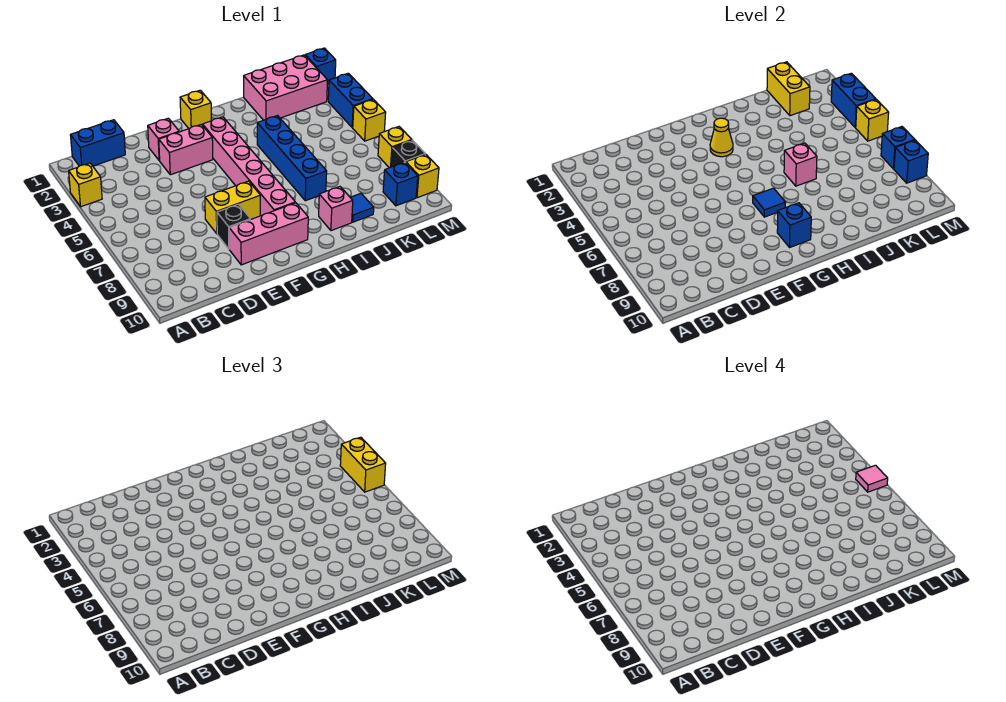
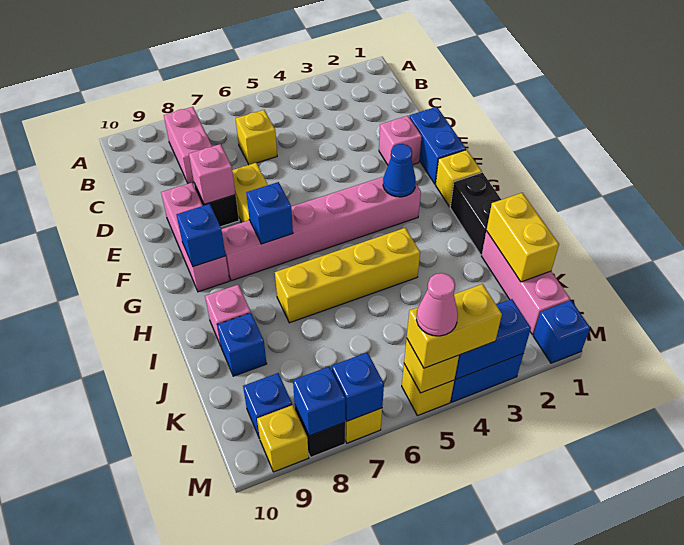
yellow brick A3 level 1 -> yellow brick C6 level 1
blue brick B1:C1 level 1 -> blue brick E1:F1 level 1
pink brick E3:F3 level 1 -> pink brick B8:C8 level 1
yellow cone G3 level 2 -> blue cone G3 level 2
blue tile G7 level 2 -> blue brick G7 level 2
none -> black brick H1:I1 level 1
blue brick I4:I7 level 1 -> yellow brick I4:I7 level 1
pink brick I6 level 2 -> pink brick E8 level 2
pink brick J1:L2 level 1 -> pink brick J1:L1 level 1
blue tile J9 level 1 -> blue brick J9 level 1
yellow brick K1:K2 level 2 -> yellow brick J1:K1 level 2
pink tile M5 level 4 -> pink cone M5 level 4

